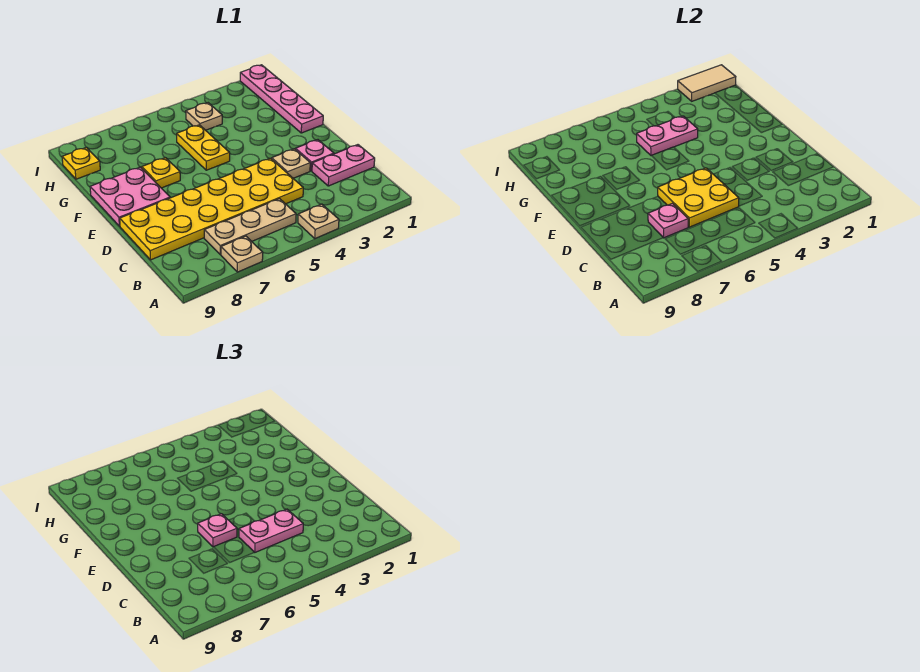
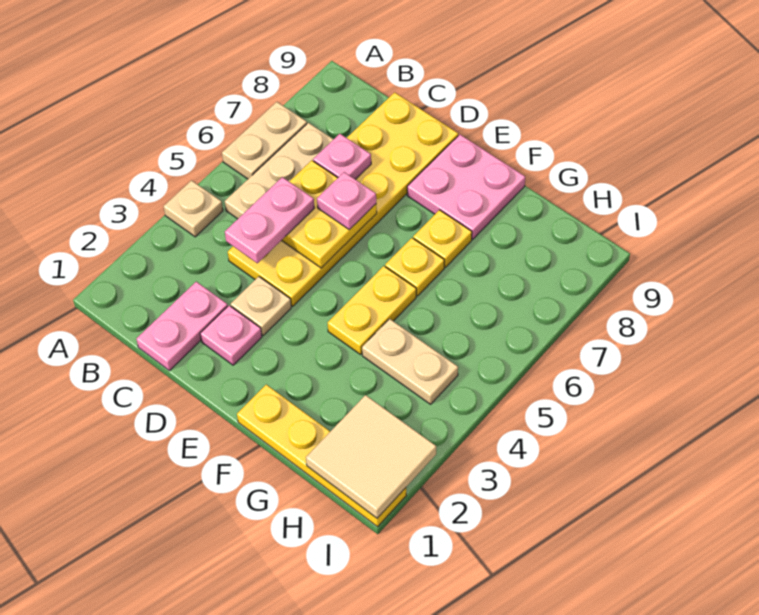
tan plate A7 level 1 -> tan plate A6:A7 level 1
pink plate F1:I1 level 1 -> yellow plate F1:I1 level 1
yellow plate F5:G5 level 1 -> yellow plate F4:F5 level 1
pink plate G4:G5 level 2 -> none
tan plate H4 level 1 -> tan plate G4:H4 level 1
yellow plate H9 level 1 -> yellow plate F6 level 1
tan tile I1:I2 level 2 -> tan tile H1:I2 level 2

